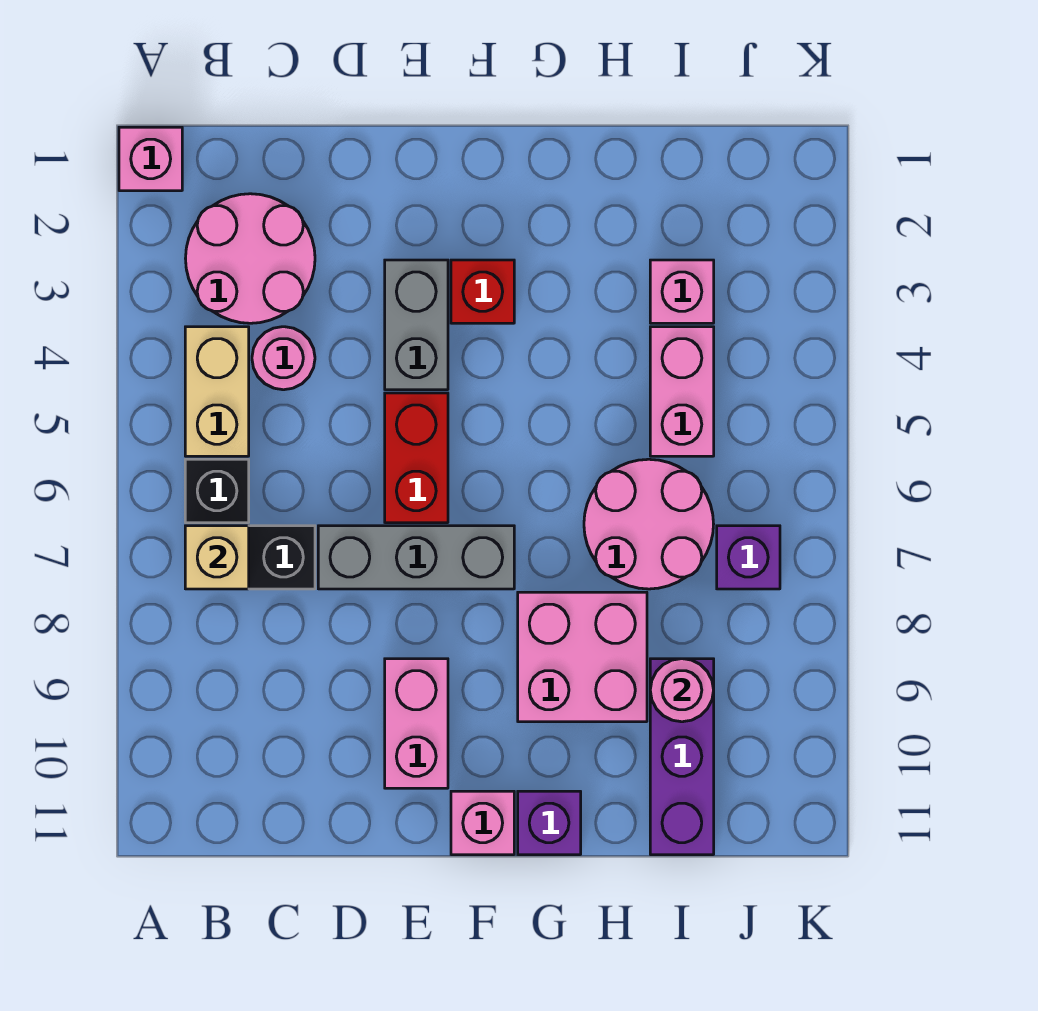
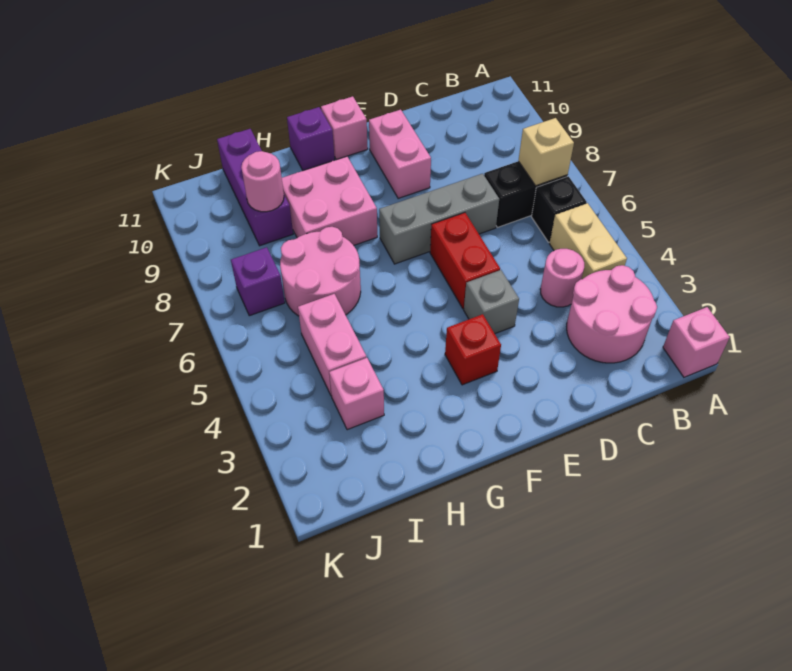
grey brick E3:E4 level 1 -> grey brick E4 level 1

